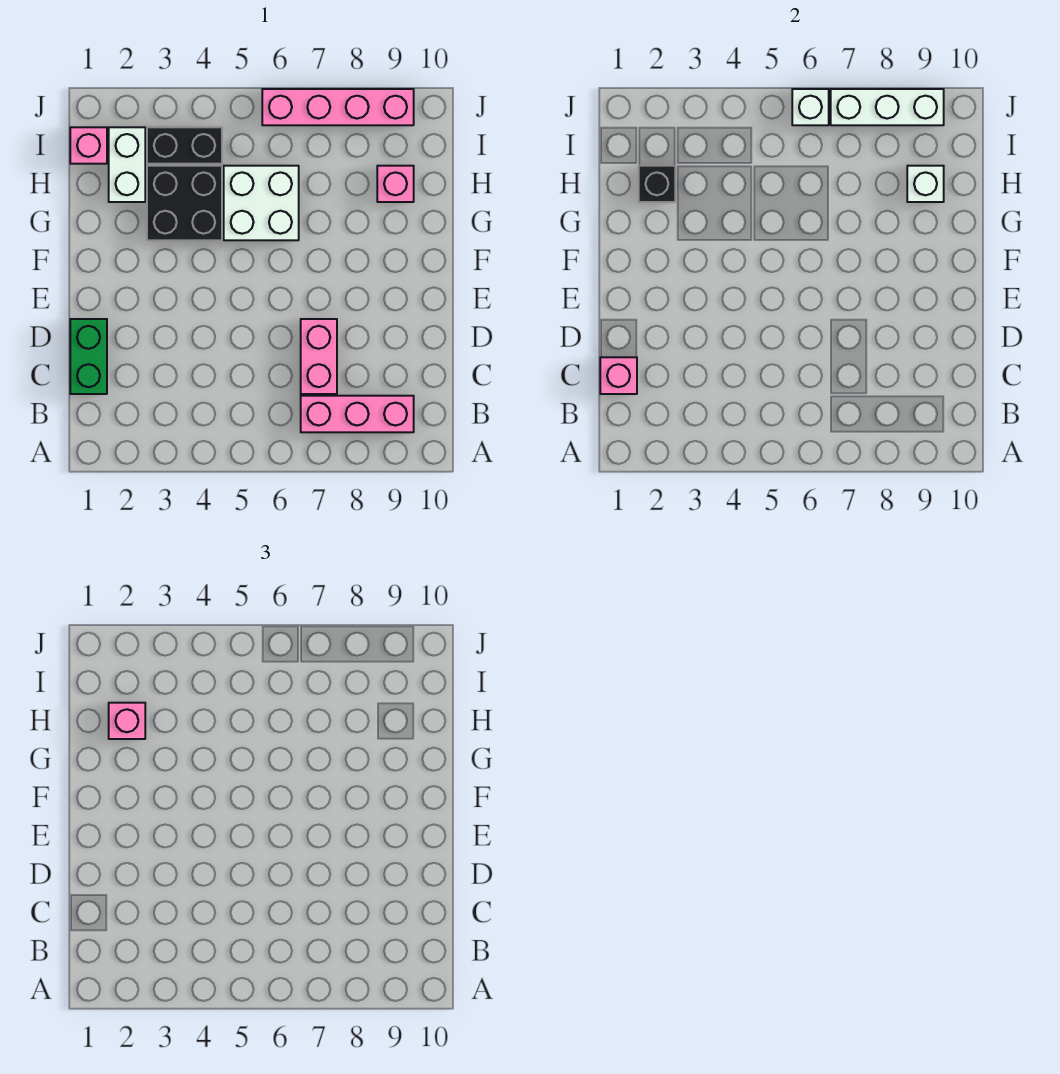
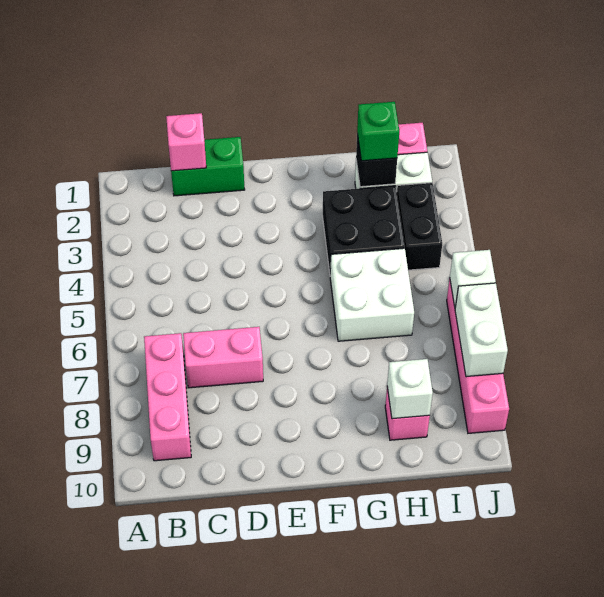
pink brick H2 level 3 -> green brick H2 level 3
white brick J7:J9 level 2 -> white brick J7:J8 level 2

